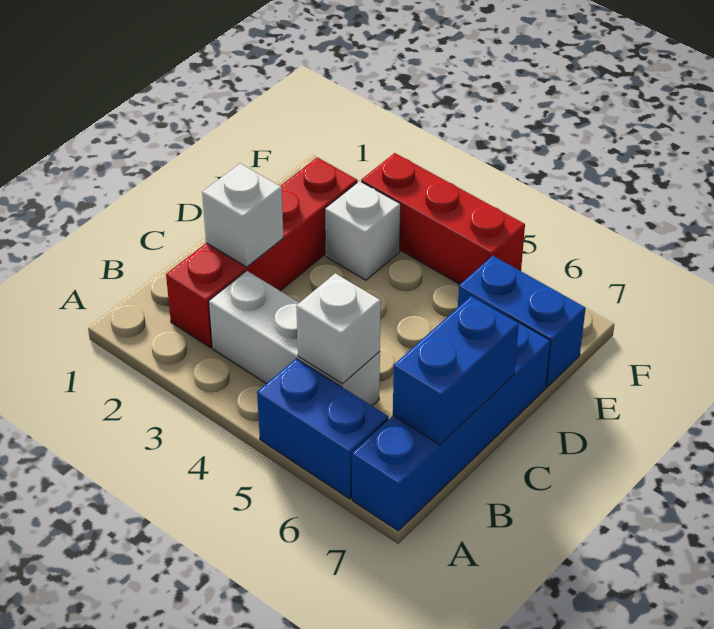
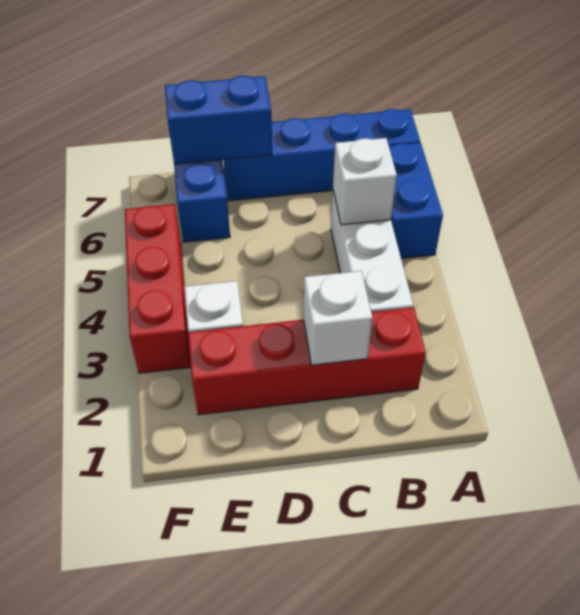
blue brick B7:C7 level 2 -> blue brick D7:E7 level 2

